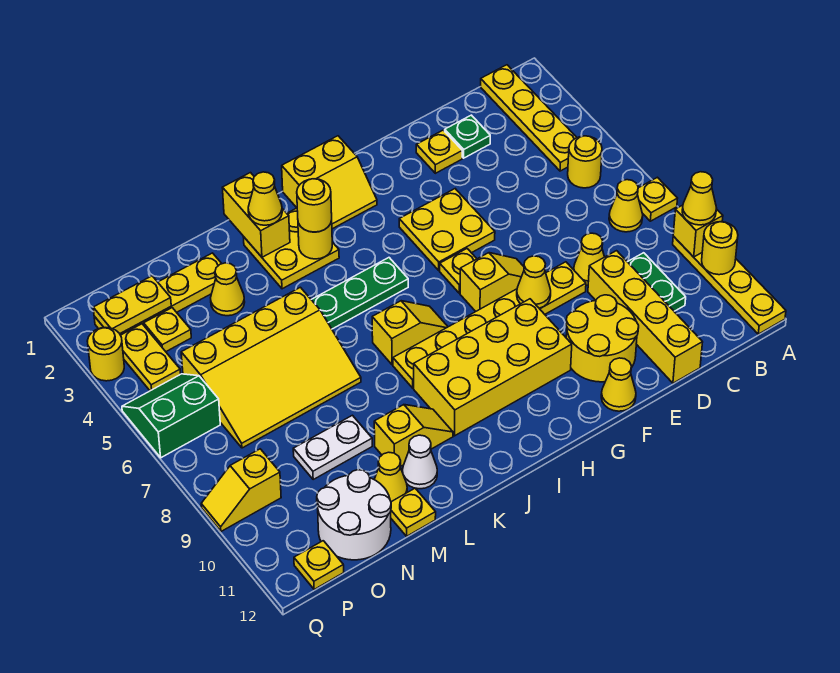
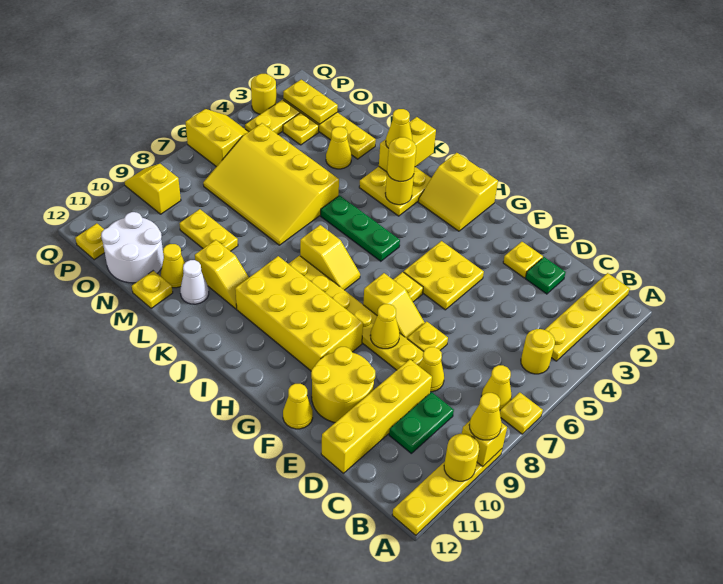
none -> yellow plate E7 level 1
white plate M9:N9 level 1 -> yellow plate M9:N9 level 1
green slope P5:Q6 level 1 top 6 -> yellow slope P5:Q6 level 1 top 6

